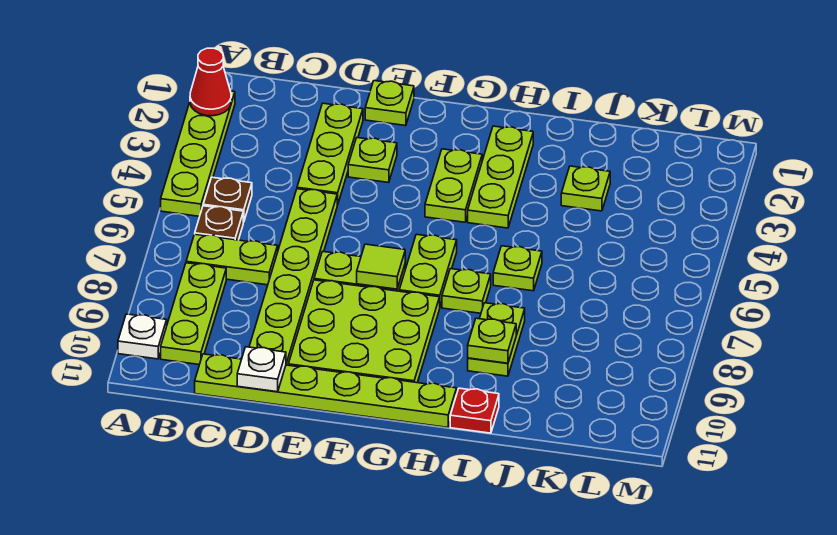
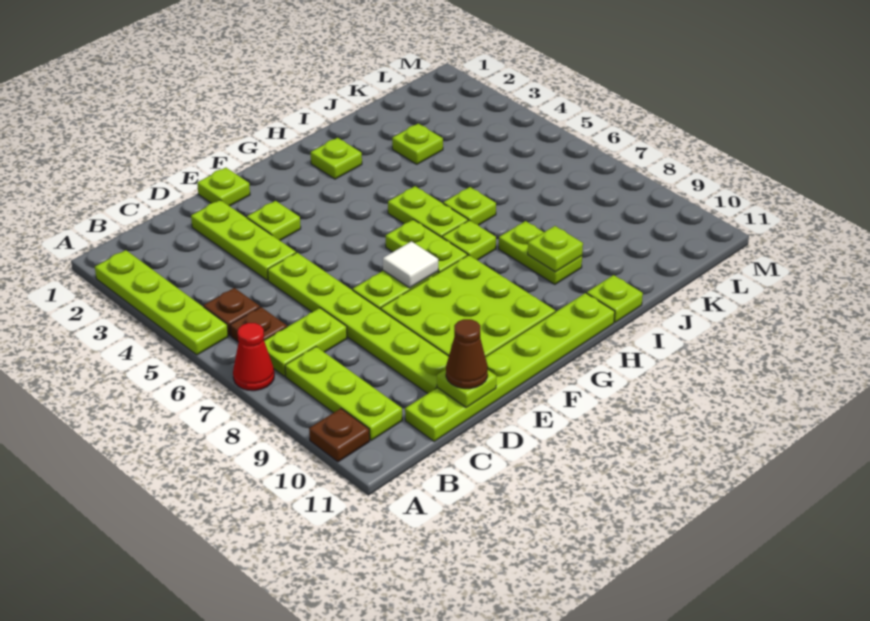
red cone A2 level 2 -> red cone A7 level 1
white plate A10 level 1 -> brown plate A10 level 1
white plate D11 level 2 -> lime plate D11 level 2
none -> brown cone D11 level 3
lime tile F7 level 2 -> white tile F7 level 2
lime plate G3:G4 level 1 -> lime plate H5:H6 level 1
lime plate H2:H4 level 1 -> lime plate H2 level 1
red plate I11 level 1 -> lime plate I11 level 1

